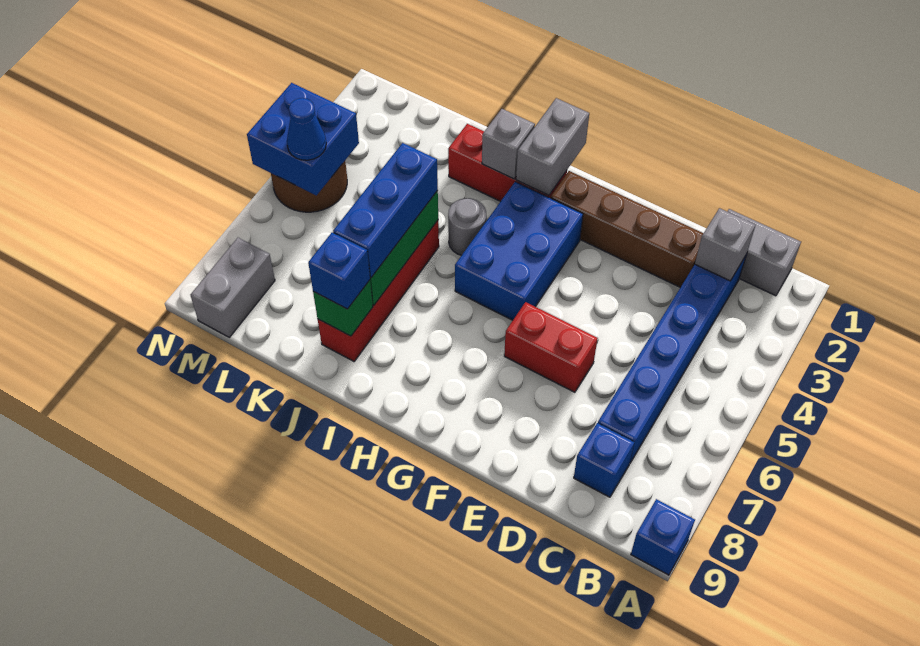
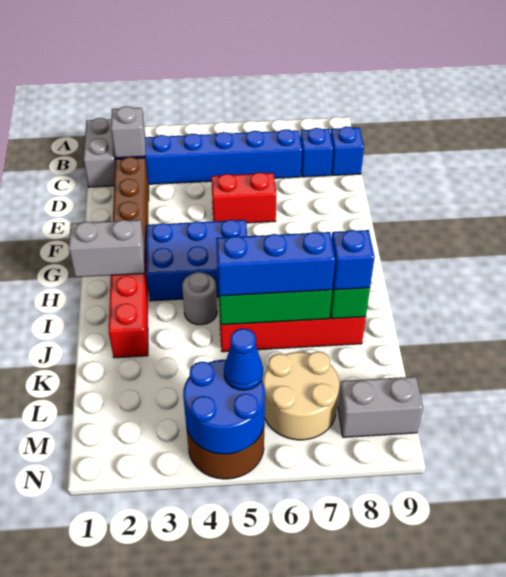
blue brick A9 level 1 -> blue brick C9 level 1
red brick E6:F6 level 1 -> red brick E5:E6 level 1
grey brick I2 level 2 -> none
none -> tan round brick L6:M7 level 1
blue brick M4:N5 level 2 -> blue round brick M4:N5 level 2

